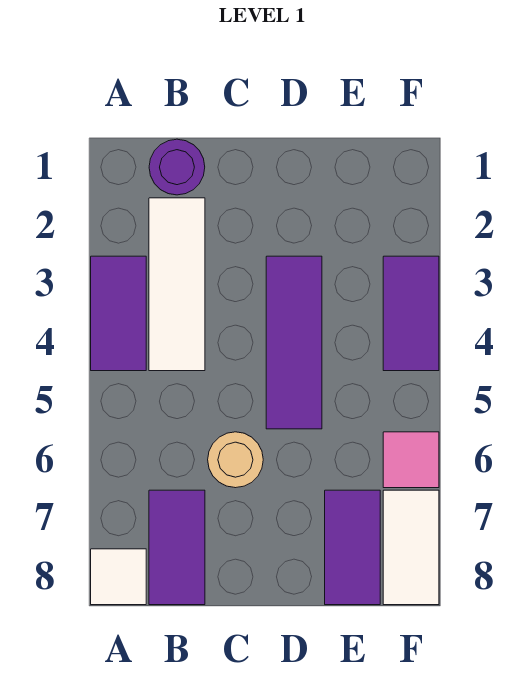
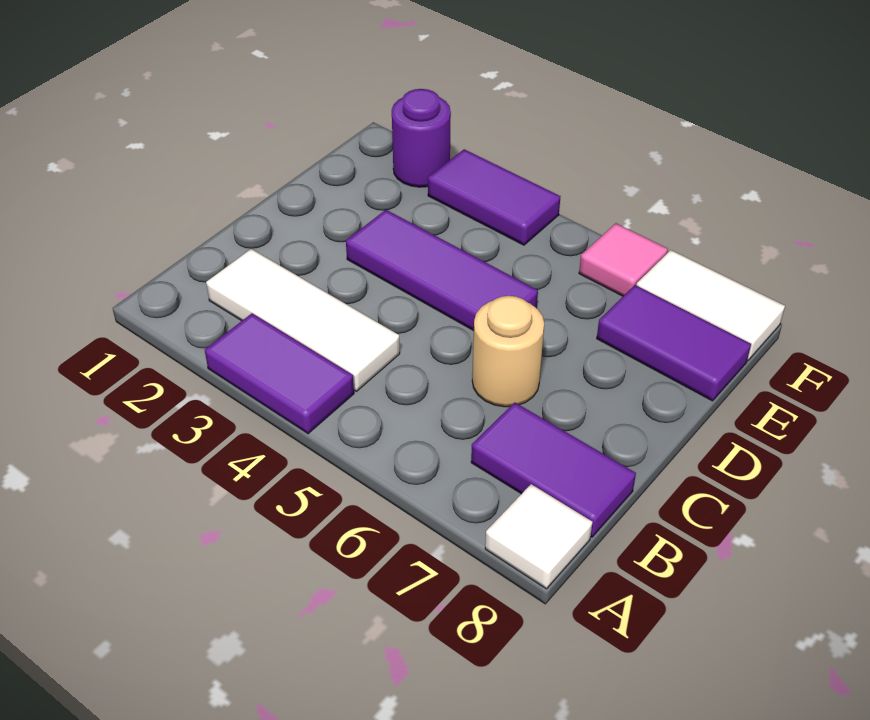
purple round brick B1 level 1 -> purple round brick F2 level 1

